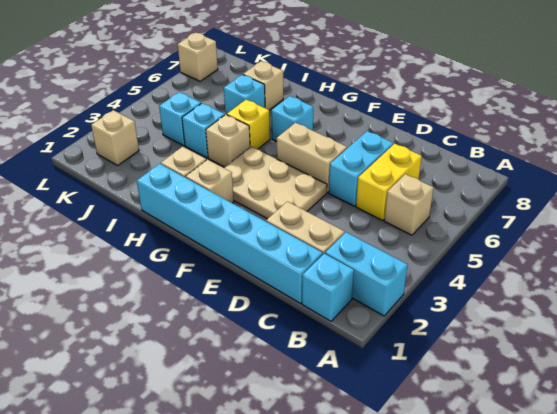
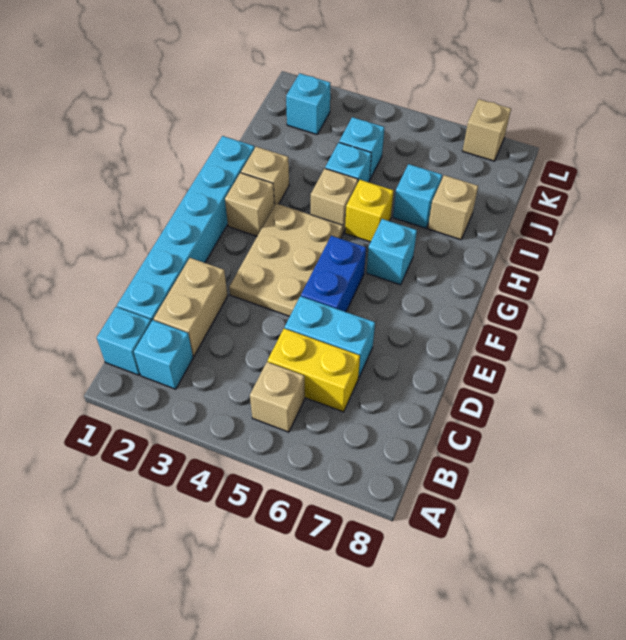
cyan brick A2:B2 level 1 -> cyan brick B2 level 1
tan brick E5:F5 level 1 -> blue brick E5:F5 level 1
tan brick K2 level 1 -> cyan brick K2 level 1

